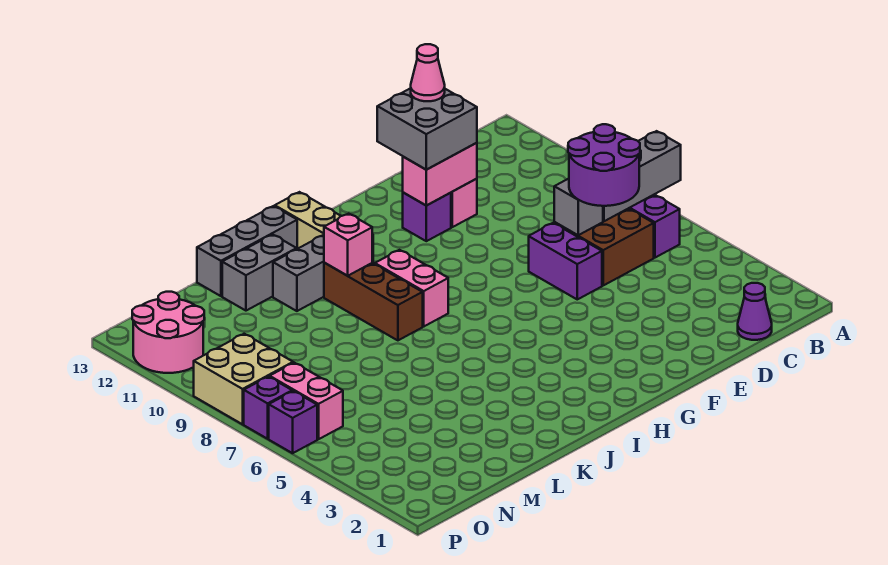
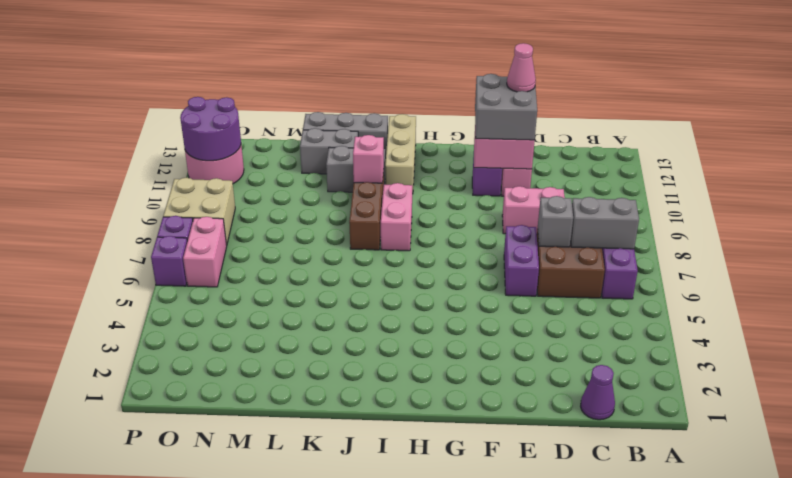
grey brick A7:C7 level 2 -> grey brick B7:C7 level 2
purple round brick C6:D7 level 3 -> purple round brick O11:P12 level 2
none -> pink brick D9:E9 level 1

